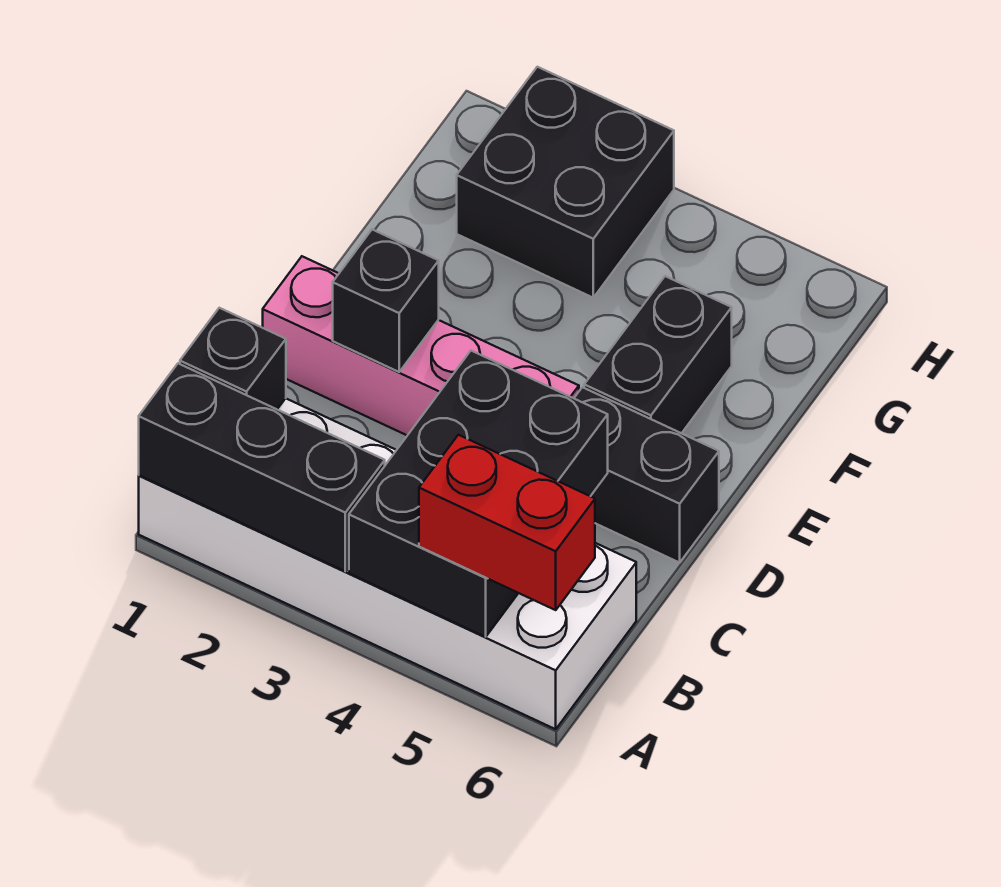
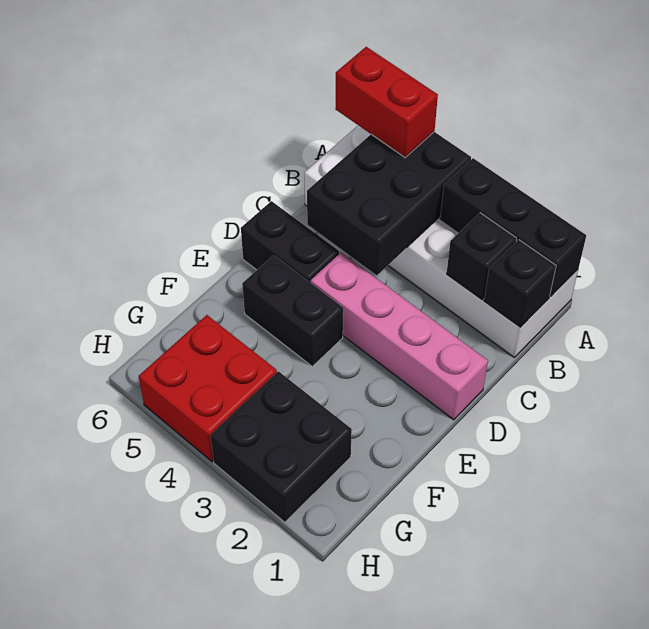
black brick D2 level 2 -> black brick B2 level 2
black brick E5:F5 level 1 -> black brick E4:E5 level 1
none -> red brick G4:H5 level 1

